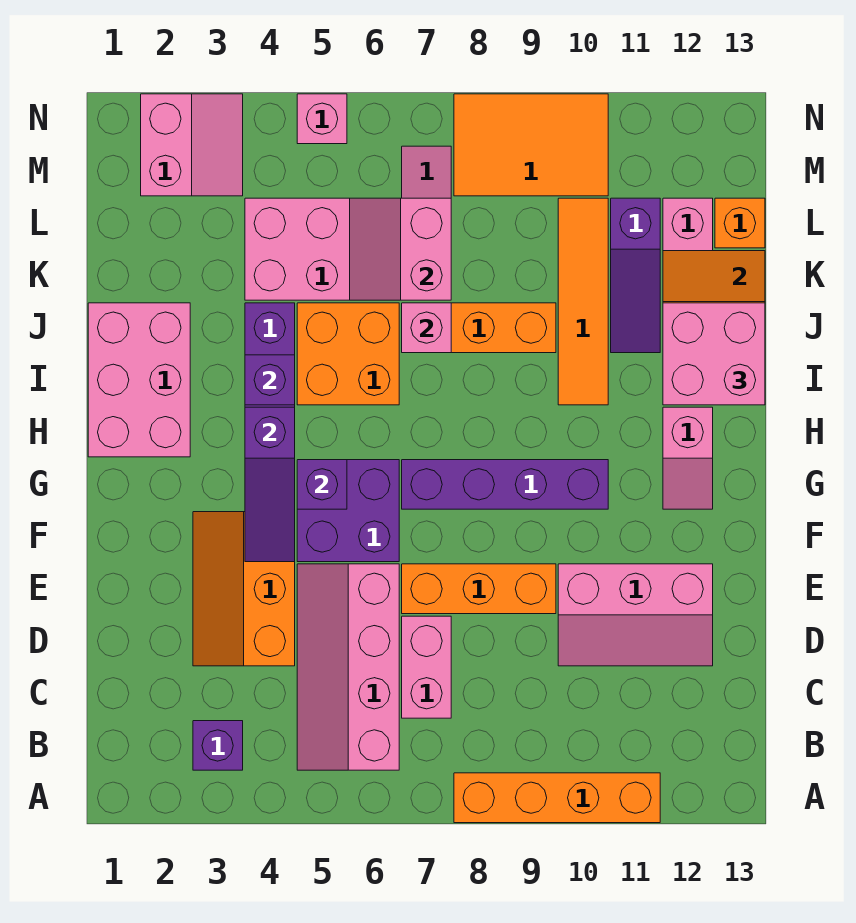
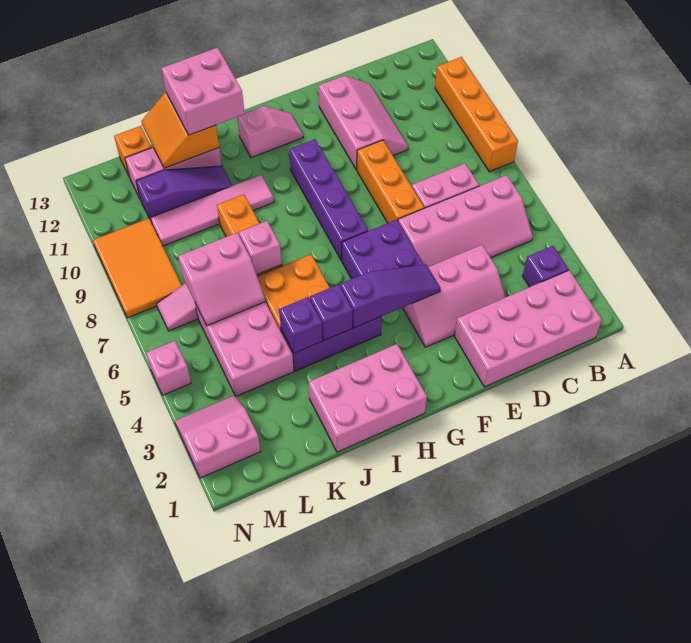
none -> pink brick B1:E2 level 1
orange slope D3:F4 level 1 top 4 -> pink slope D3:F4 level 1 top 4
purple brick G5 level 2 -> purple brick J4 level 2
orange tile I10:L10 level 1 -> pink tile I10:L10 level 1

